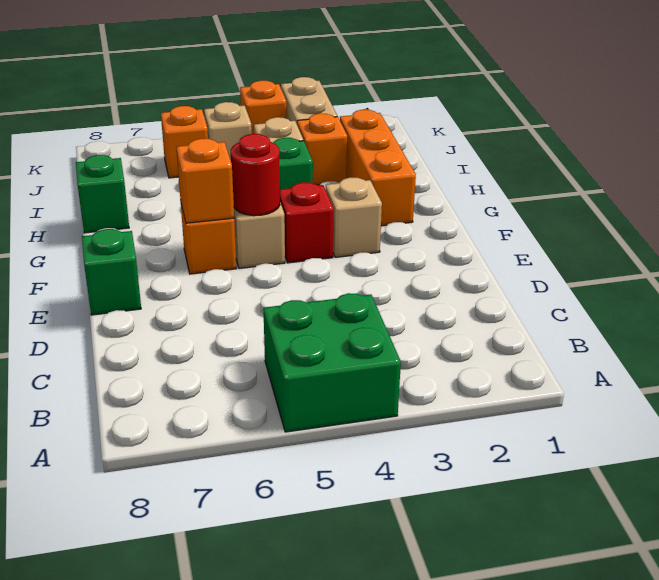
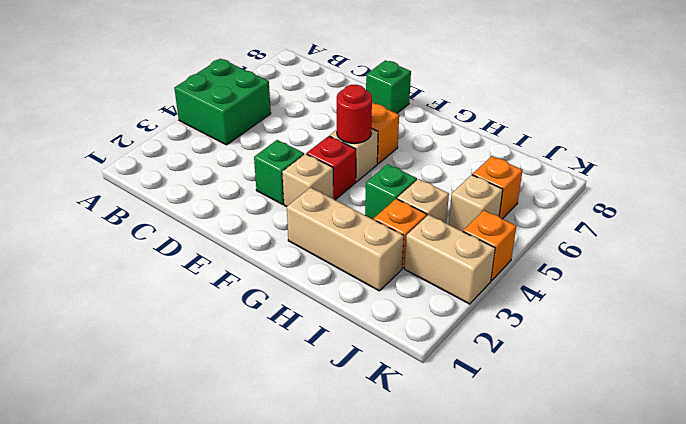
orange brick F6 level 2 -> none
orange brick G2:I2 level 1 -> tan brick G2:I2 level 1
green brick H8 level 1 -> green brick E3 level 1

